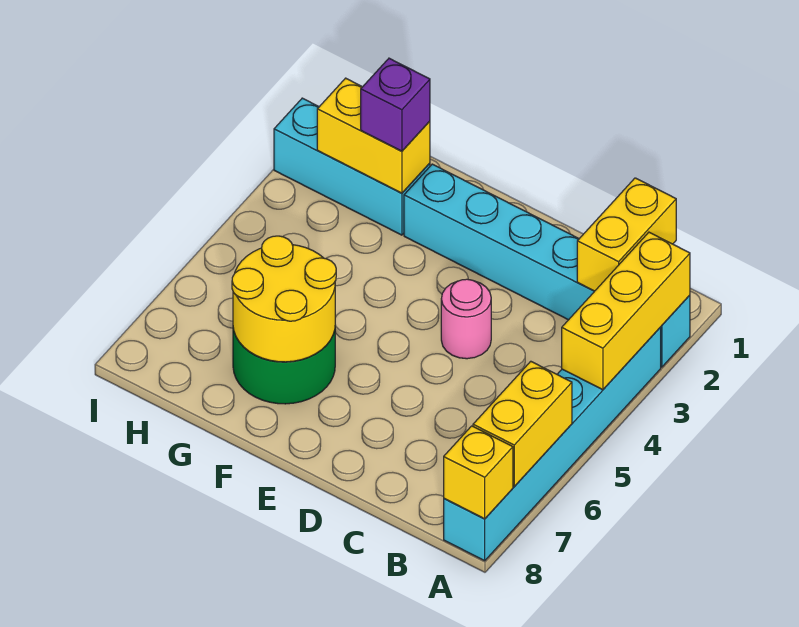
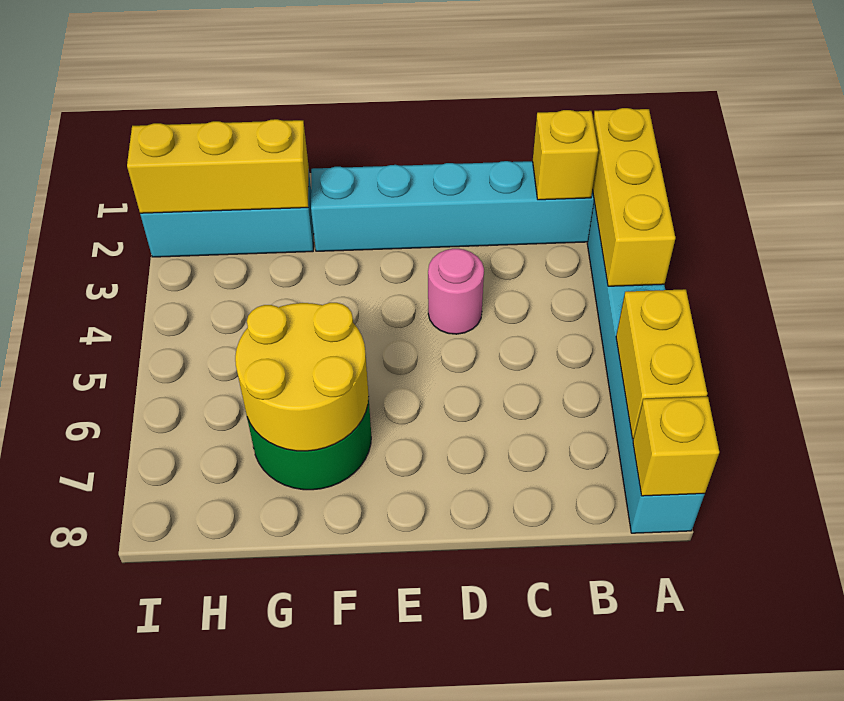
yellow brick B1:B2 level 2 -> yellow brick B2 level 2
yellow brick G2:H2 level 2 -> yellow brick G2:I2 level 2
purple brick G2 level 3 -> none

